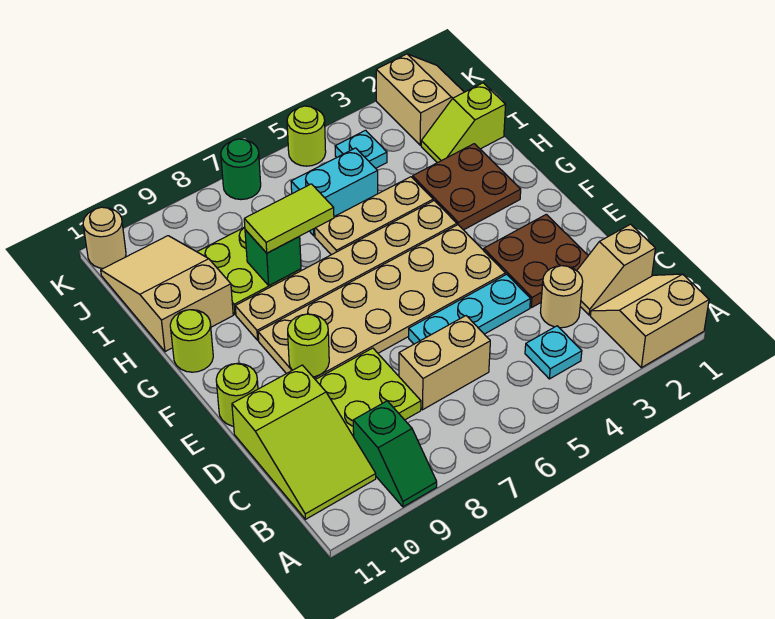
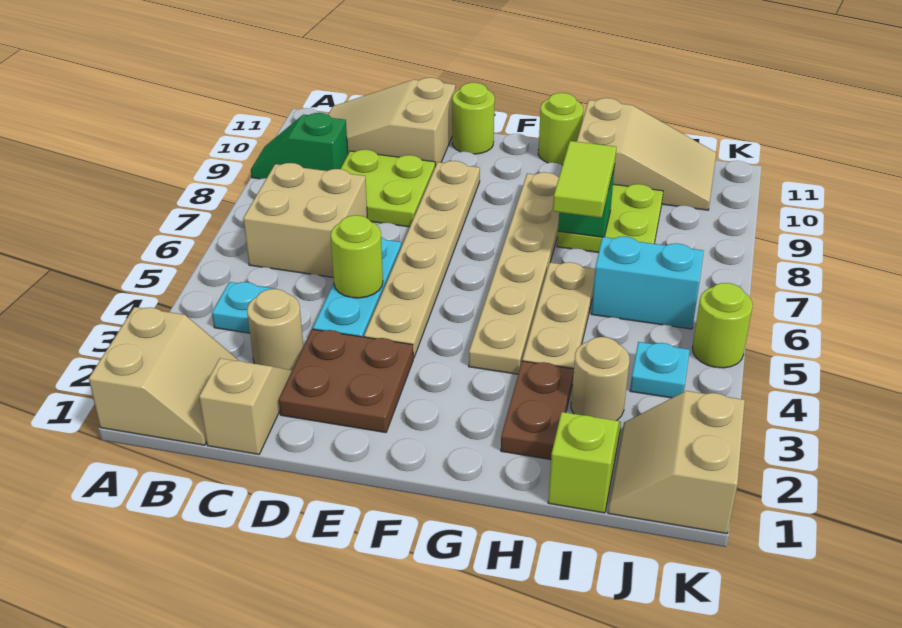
lime slope B10:D11 level 1 top D -> tan slope B10:D11 level 1 top D
tan brick C6:C7 level 1 -> tan brick B6:C7 level 1
tan plate E4:F9 level 1 -> tan plate E4:E9 level 1
lime round brick E9 level 2 -> lime round brick D5 level 2
brown plate G2:H3 level 1 -> brown plate H2:H3 level 1
cyan brick I5:I6 level 1 -> cyan brick I6:J6 level 1
tan slope J1:K2 level 1 top 2 -> tan slope J1:K2 level 1 top K
green round brick K7 level 1 -> none
tan round brick K11 level 1 -> tan round brick I3 level 1

